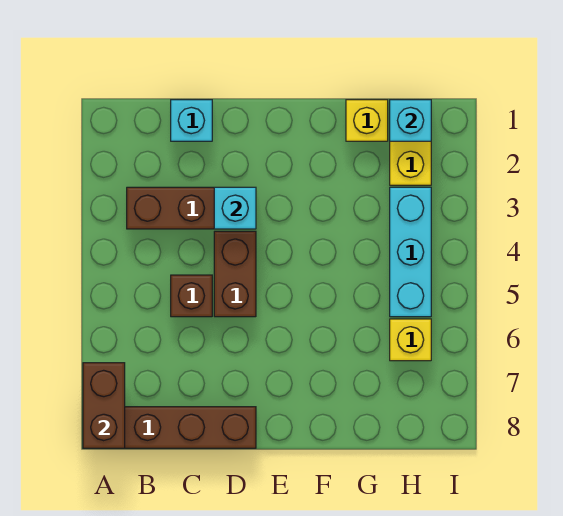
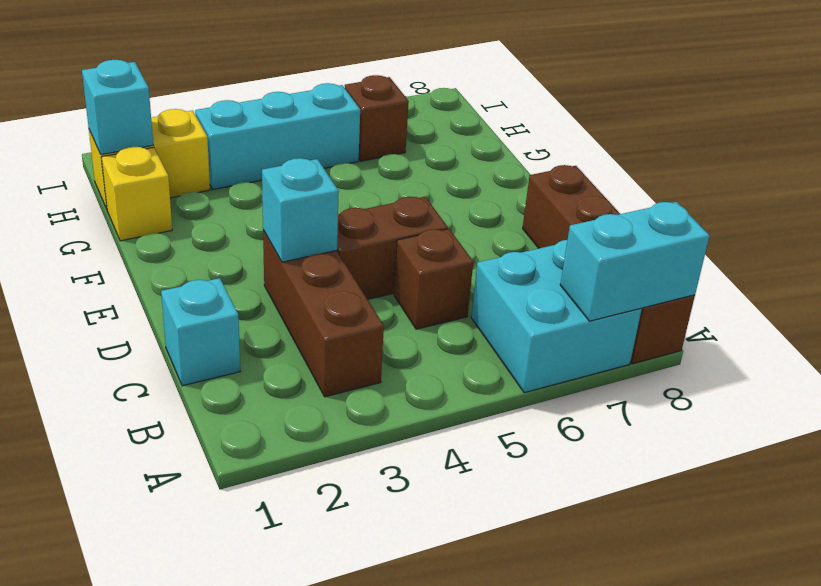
none -> cyan brick A6:B7 level 1
brown brick A7:A8 level 2 -> cyan brick A7:A8 level 2
yellow brick H6 level 1 -> brown brick H6 level 1

